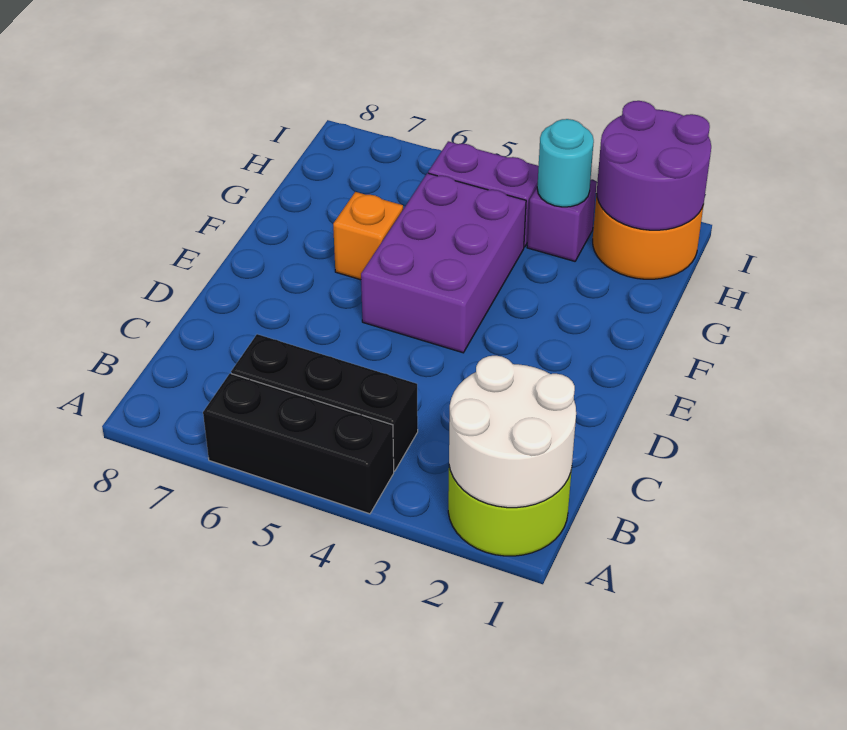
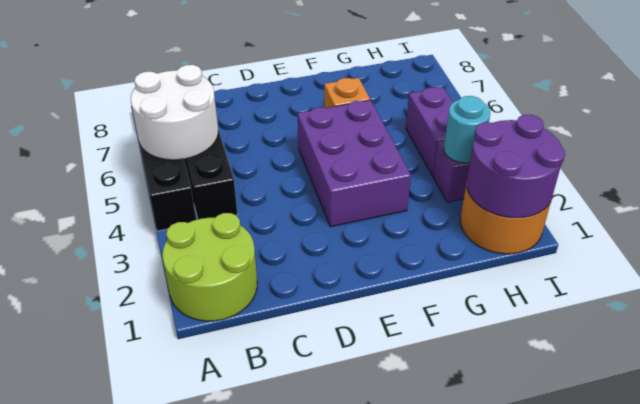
white round brick A1:B2 level 2 -> white round brick A5:B6 level 2
purple brick E4:G5 level 1 -> purple brick E3:F5 level 1

